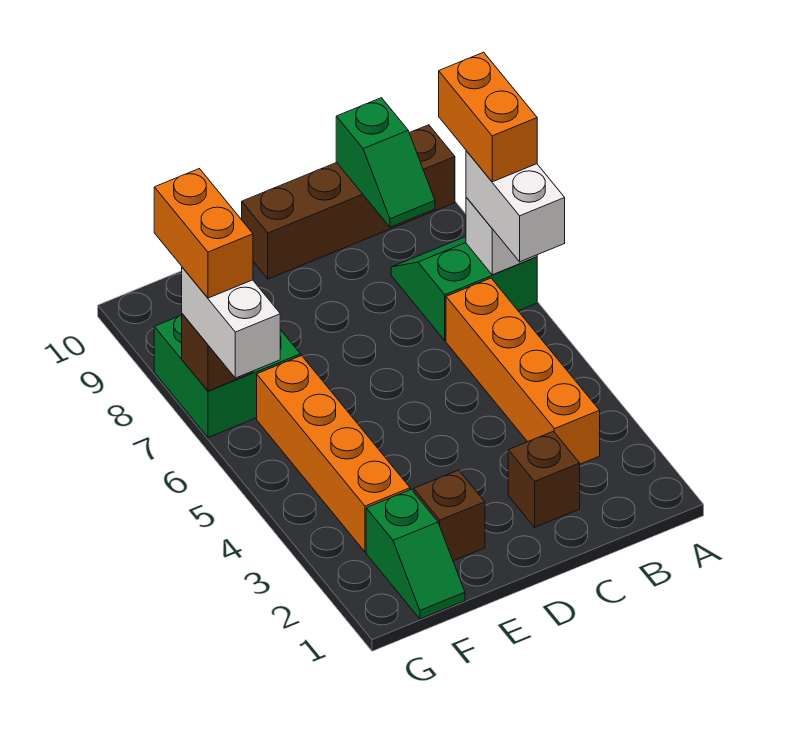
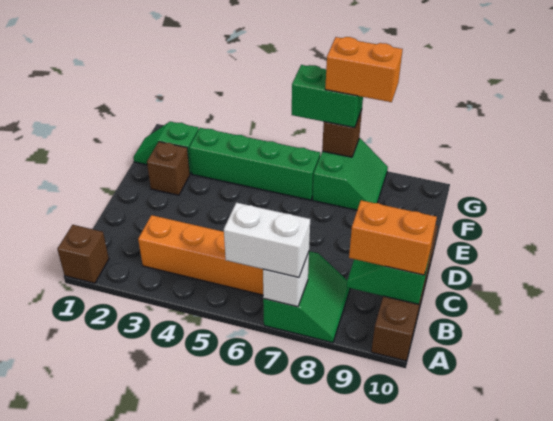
orange brick A7:A8 level 4 -> orange brick B9:B10 level 3
brown brick C2 level 1 -> brown brick A1 level 1
orange brick F3:F6 level 1 -> green brick F3:F6 level 1
green brick F7:G8 level 1 -> green slope F7:G8 level 1 top 7
white brick G6:G7 level 3 -> green brick G6:G7 level 3

